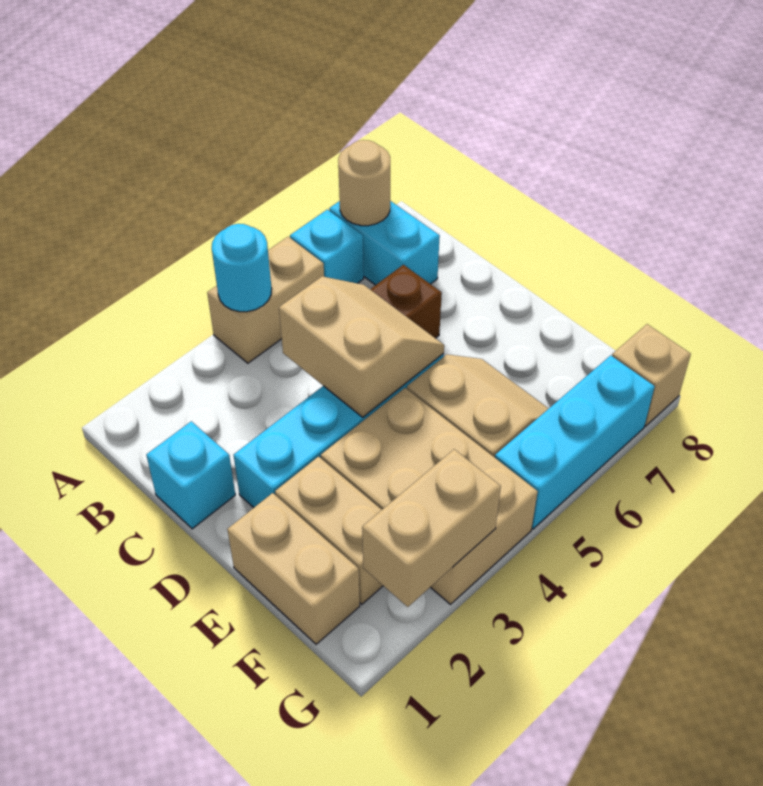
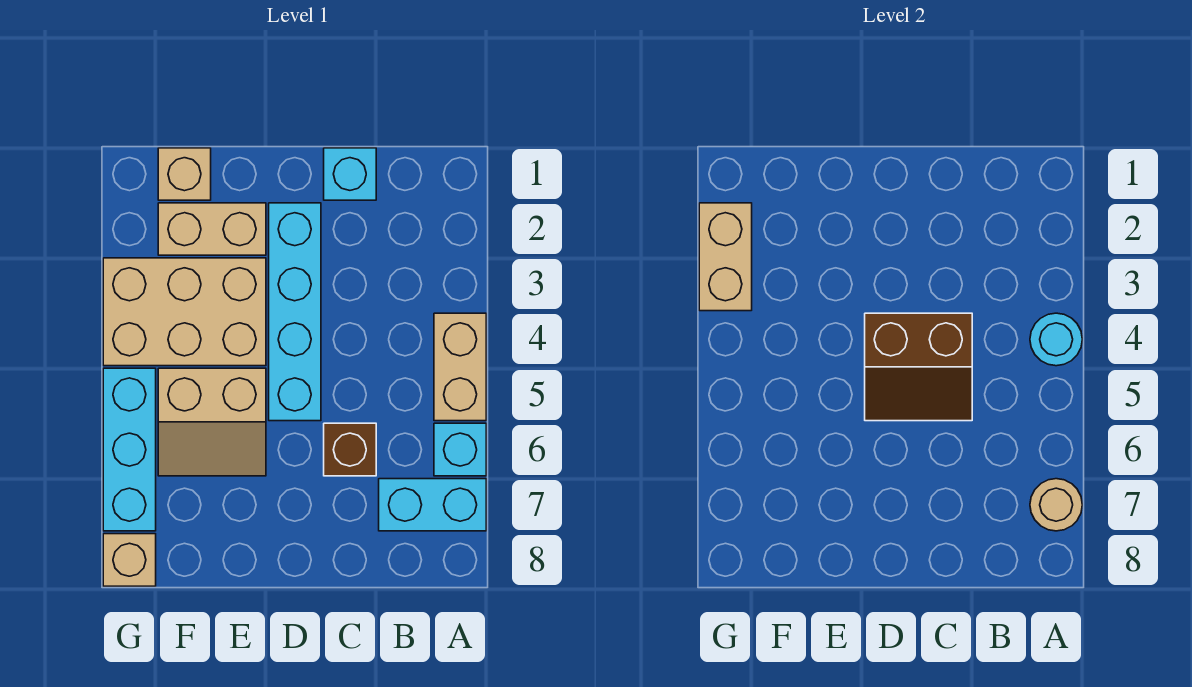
tan slope C4:D5 level 2 top 4 -> brown slope C4:D5 level 2 top 4
tan brick E1:F1 level 1 -> tan brick F1 level 1

